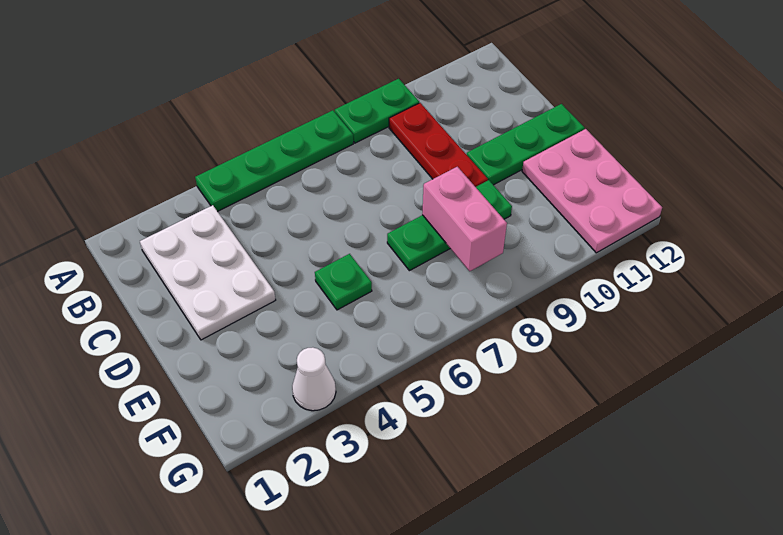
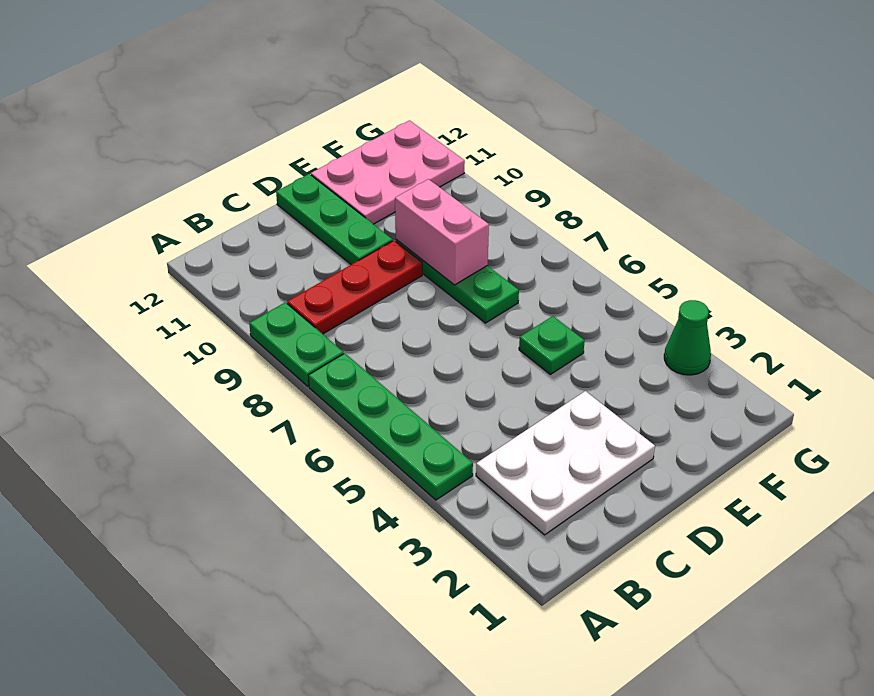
pink brick E8:F8 level 2 -> pink brick E8:E9 level 2
white cone G3 level 1 -> green cone G3 level 1

